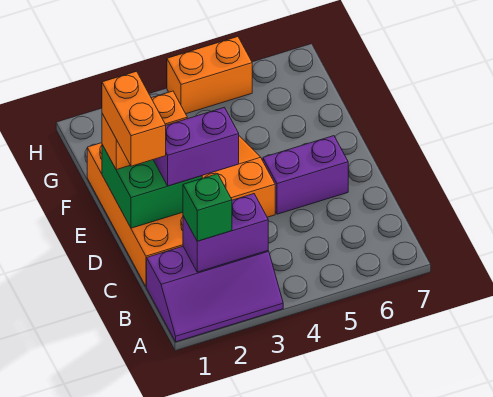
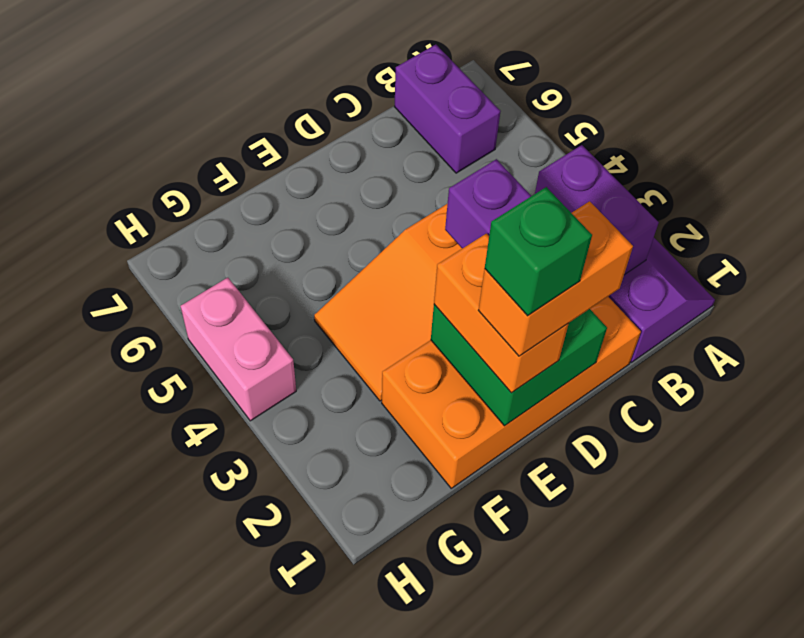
green brick B2 level 3 -> green brick E1 level 5
purple brick D5:D6 level 1 -> purple brick B6:B7 level 1
orange brick H4:H5 level 1 -> pink brick H4:H5 level 1

